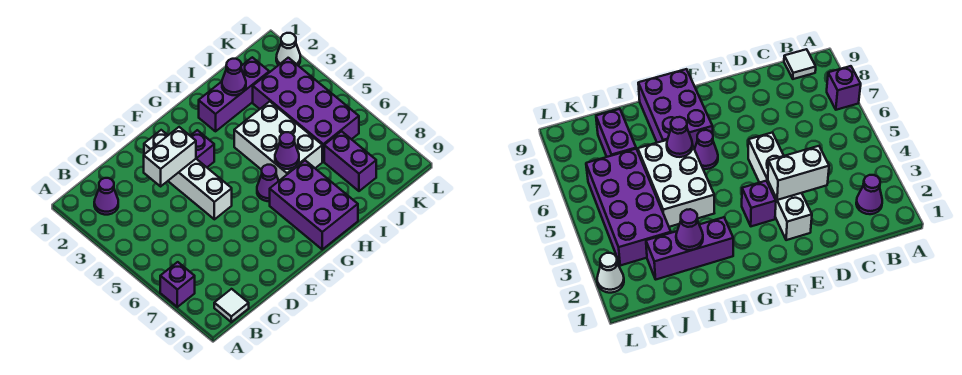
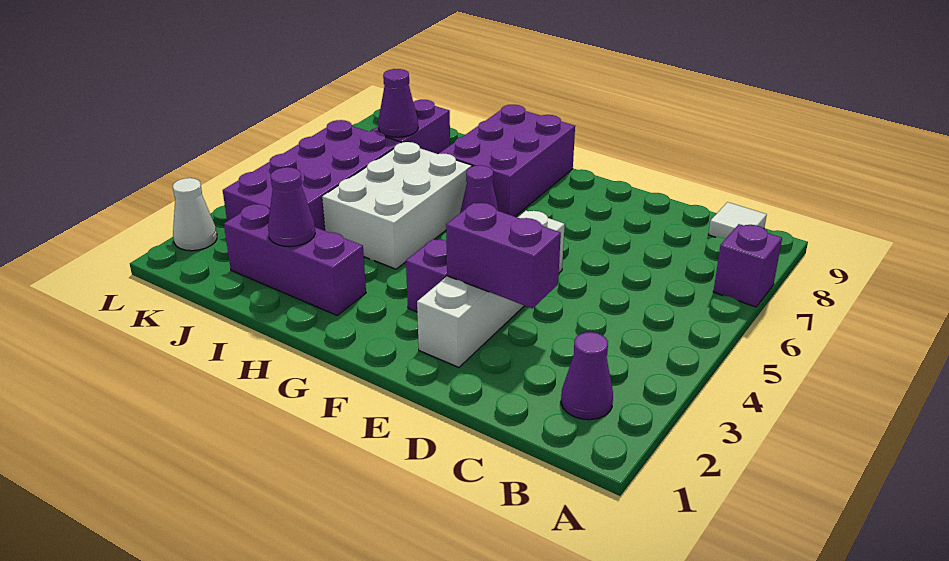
white brick D3:E3 level 2 -> purple brick D3:E3 level 2
purple cone H6 level 2 -> purple cone J7 level 2

